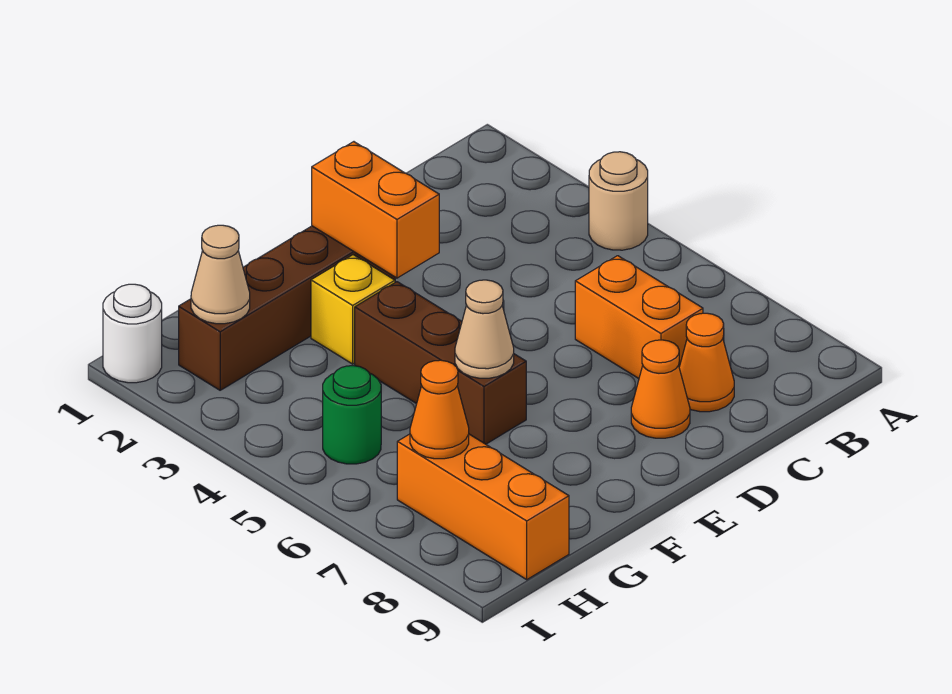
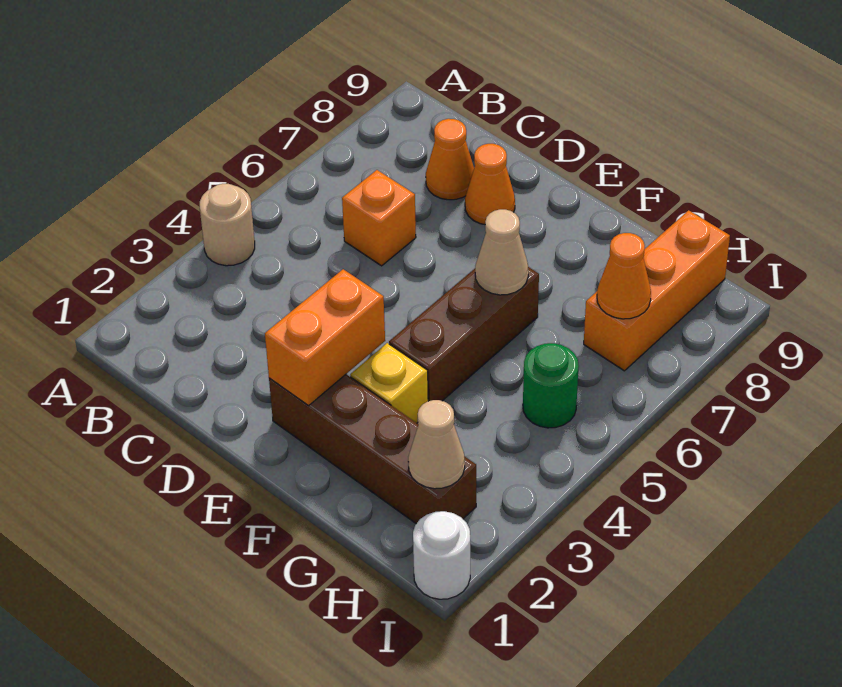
orange brick C6:C7 level 1 -> orange brick C6 level 1

